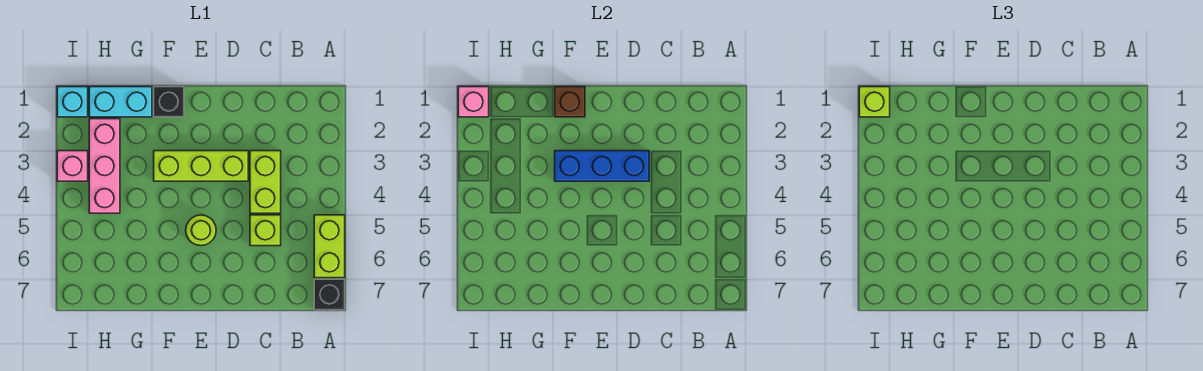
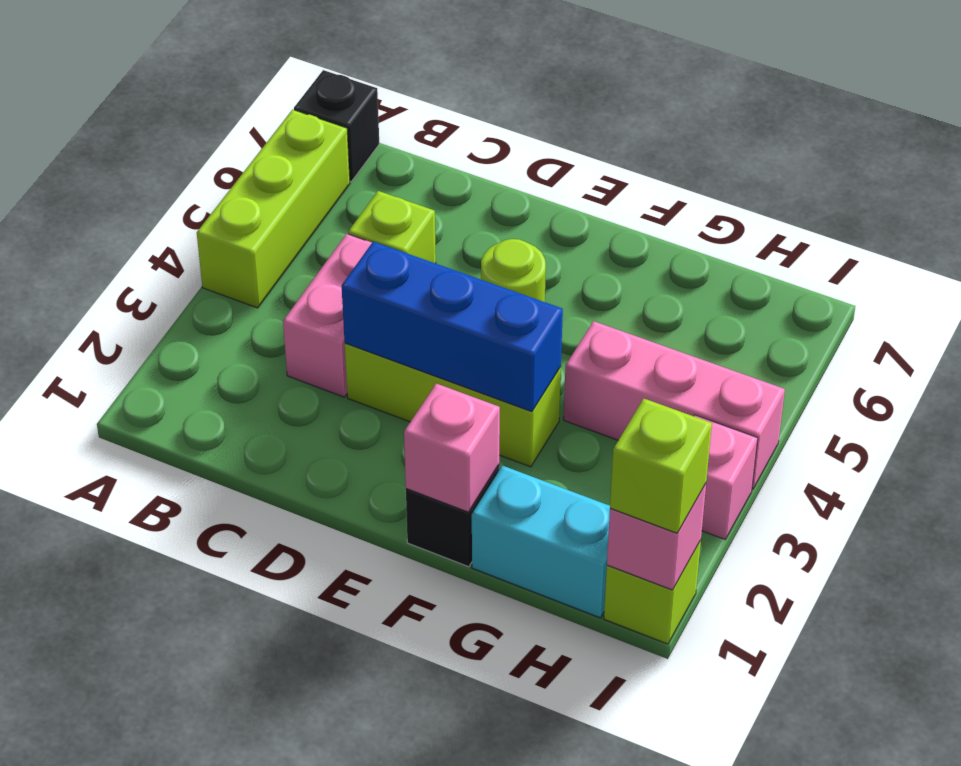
lime brick A5:A6 level 1 -> lime brick A4:A6 level 1
lime brick C3:C4 level 1 -> pink brick C3:C4 level 1
brown brick F1 level 2 -> pink brick F1 level 2
pink brick H2:H4 level 1 -> pink brick G4:I4 level 1
cyan brick I1 level 1 -> lime brick I1 level 1

